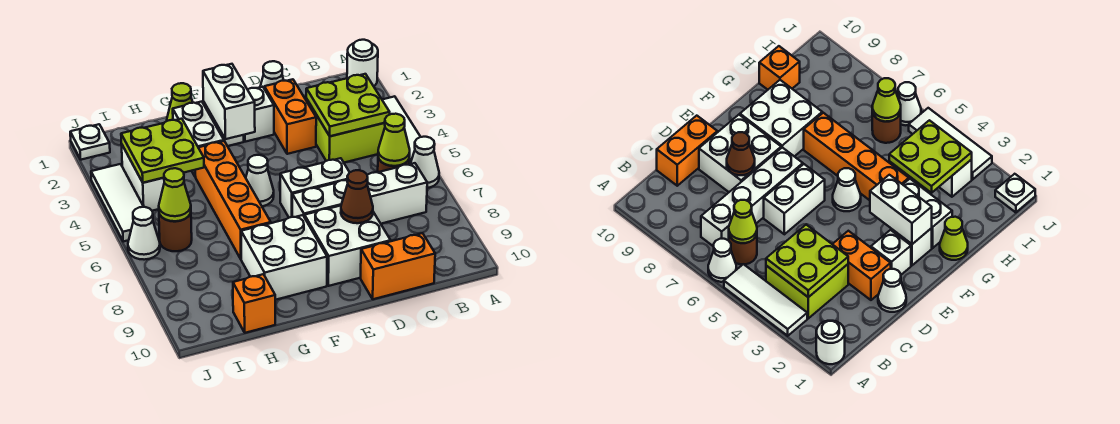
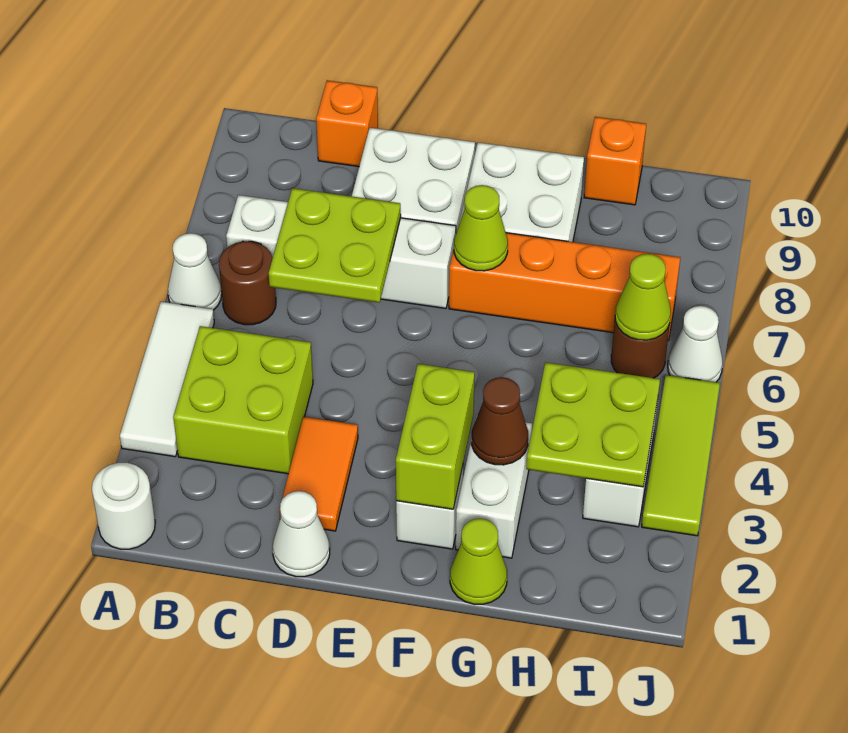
lime plate B3:C4 level 2 -> lime plate C6:D7 level 2
lime cone B6 level 2 -> lime cone F7 level 2
orange brick C10:D10 level 1 -> orange brick C10 level 1
orange brick D2:D3 level 1 -> orange tile D2:D3 level 1
white brick D6:E6 level 1 -> none
brown cone D8 level 2 -> brown cone G3 level 2
white brick E2 level 1 -> none
white brick F2:F3 level 2 -> lime brick F2:F3 level 2
white cone F5 level 1 -> none
orange brick G4:G7 level 1 -> orange brick F7:I7 level 1
white plate J1 level 1 -> none
white tile J3:J5 level 1 -> lime tile J3:J5 level 1

